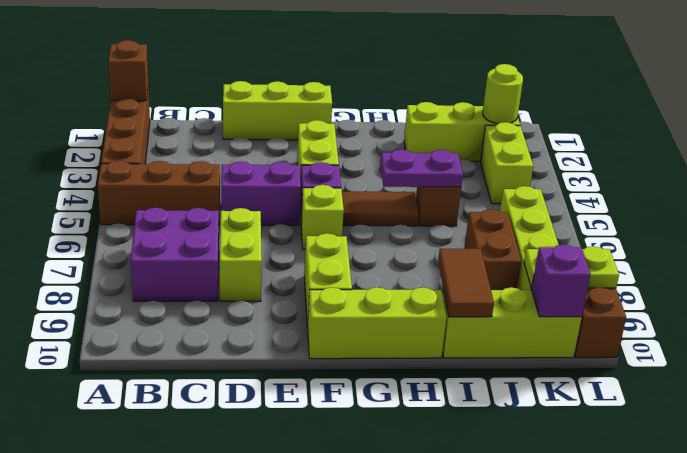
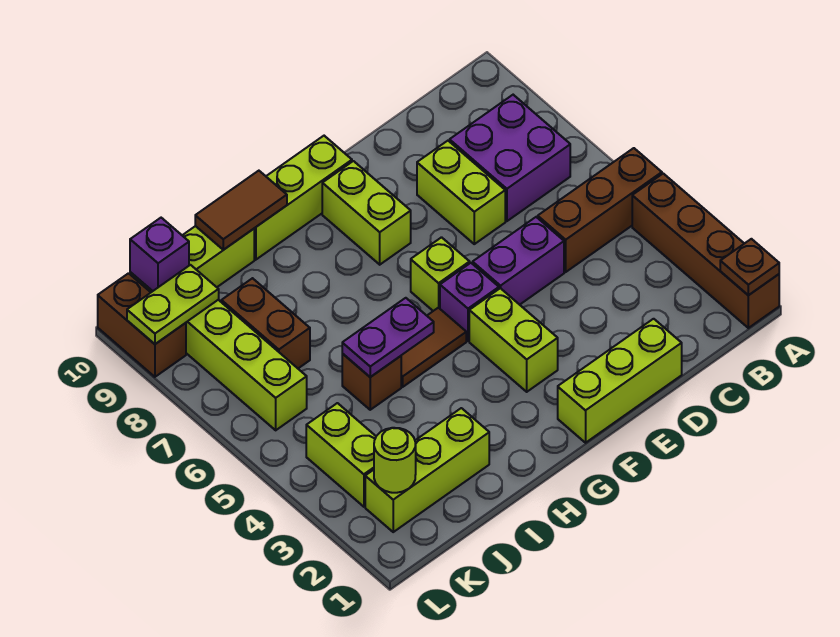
brown brick A1 level 2 -> brown plate A1 level 2
brown tile I9:I10 level 2 -> brown tile H10:I10 level 2

